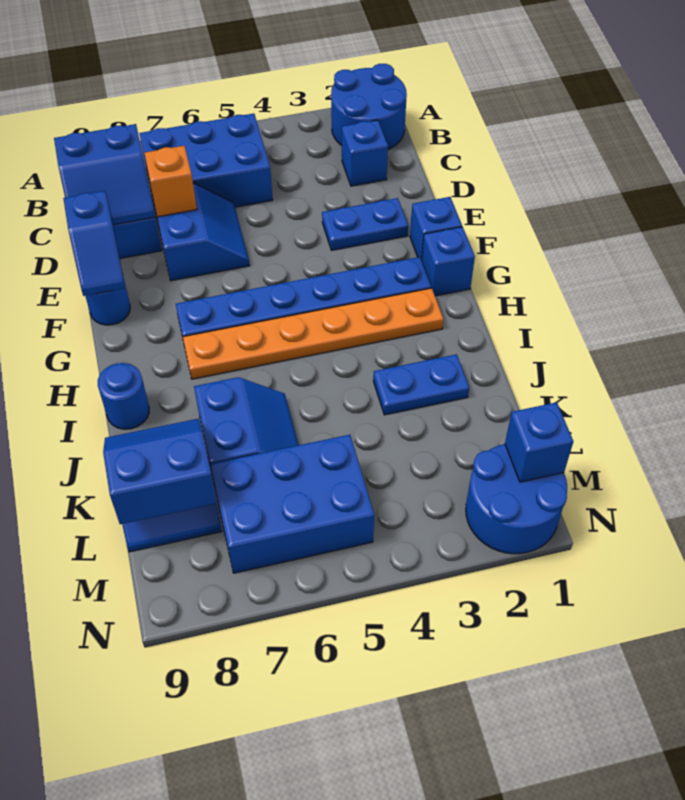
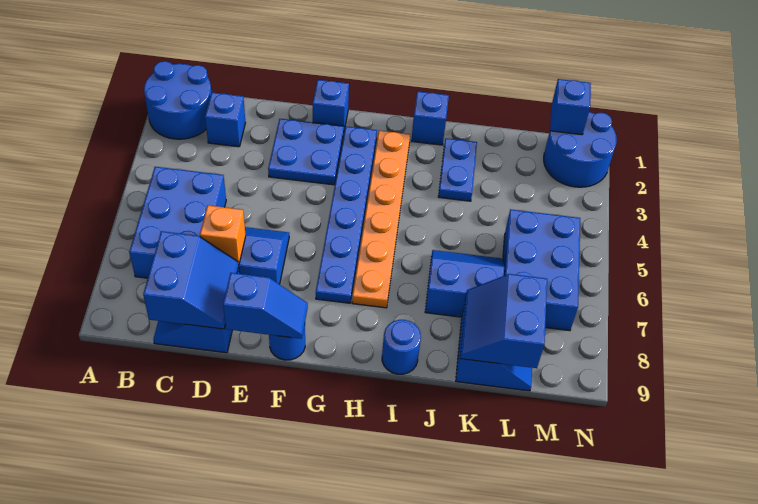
blue plate E2:E3 level 1 -> blue plate E2:F3 level 1
blue brick G1 level 1 -> blue brick I1 level 1

